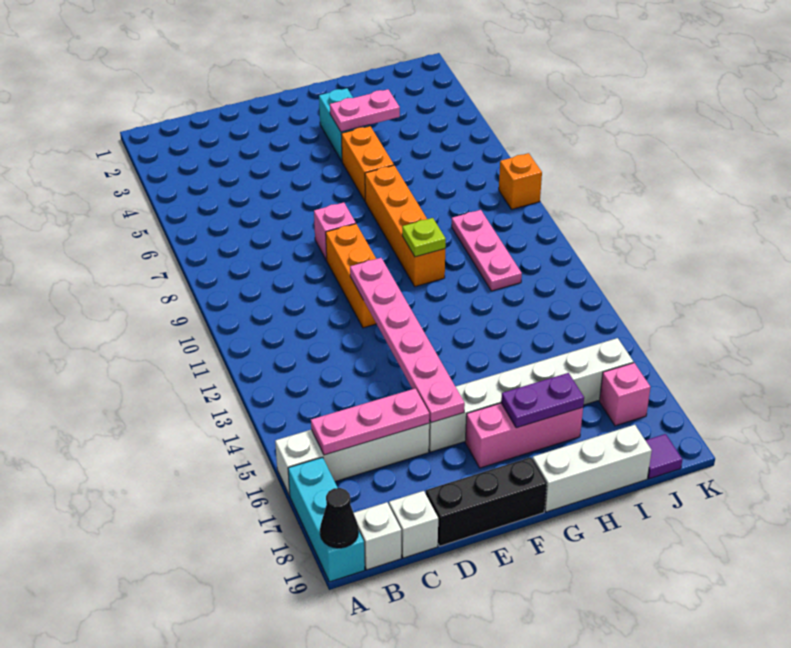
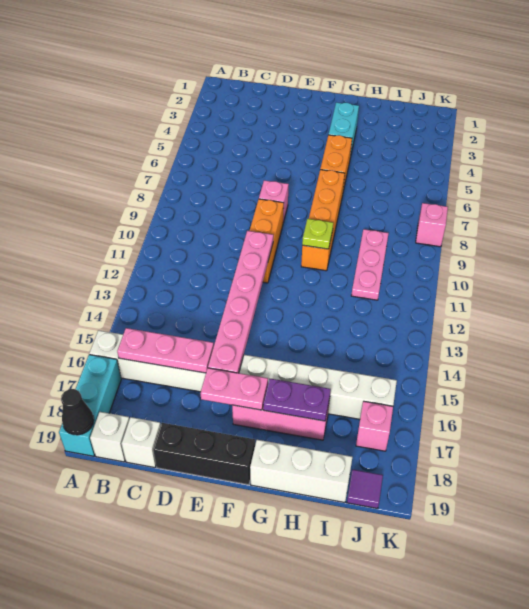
pink plate G4:H4 level 2 -> pink plate E17:F17 level 2
orange brick K8 level 1 -> pink brick K8 level 1

